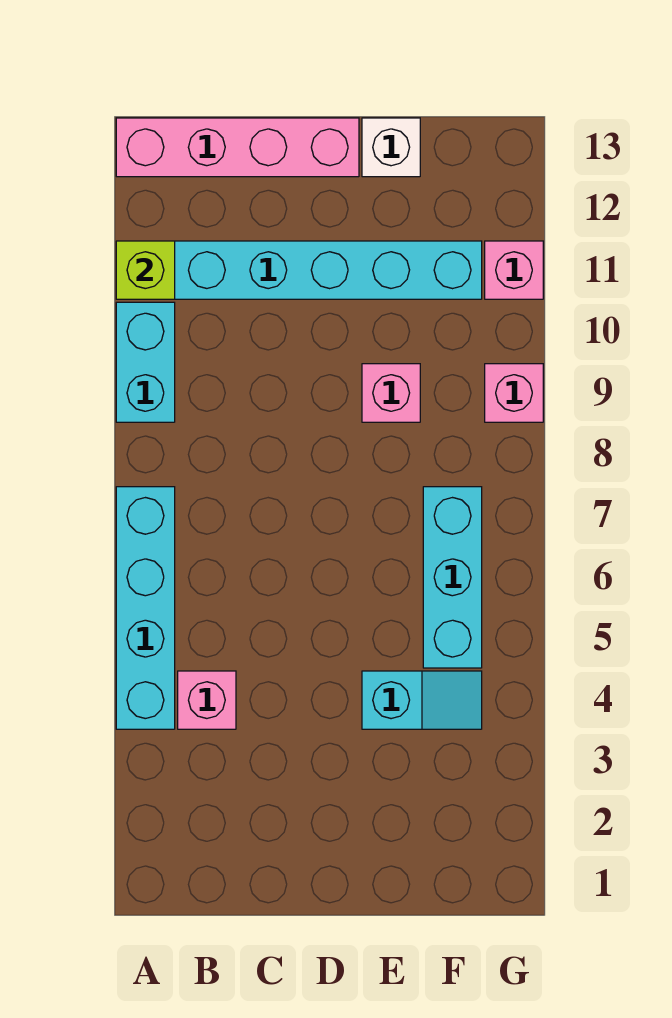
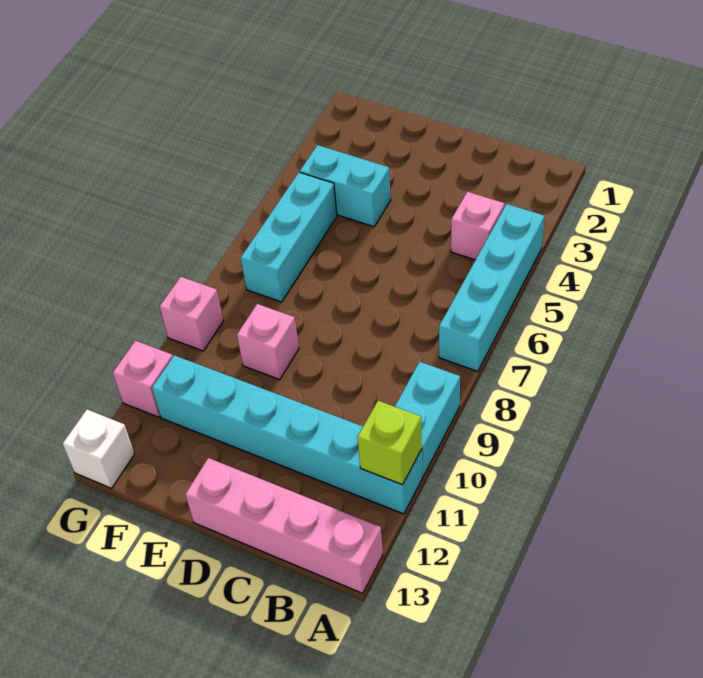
cyan slope E4:F4 level 1 top E -> cyan brick E4:F4 level 1
white brick E13 level 1 -> white brick G13 level 1

